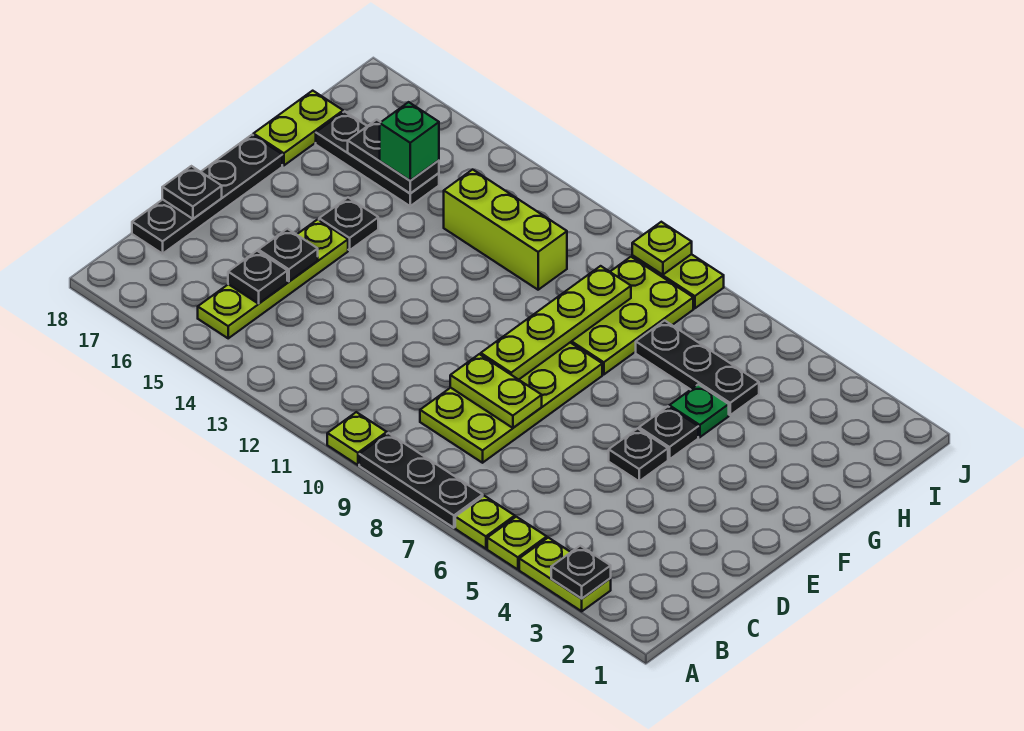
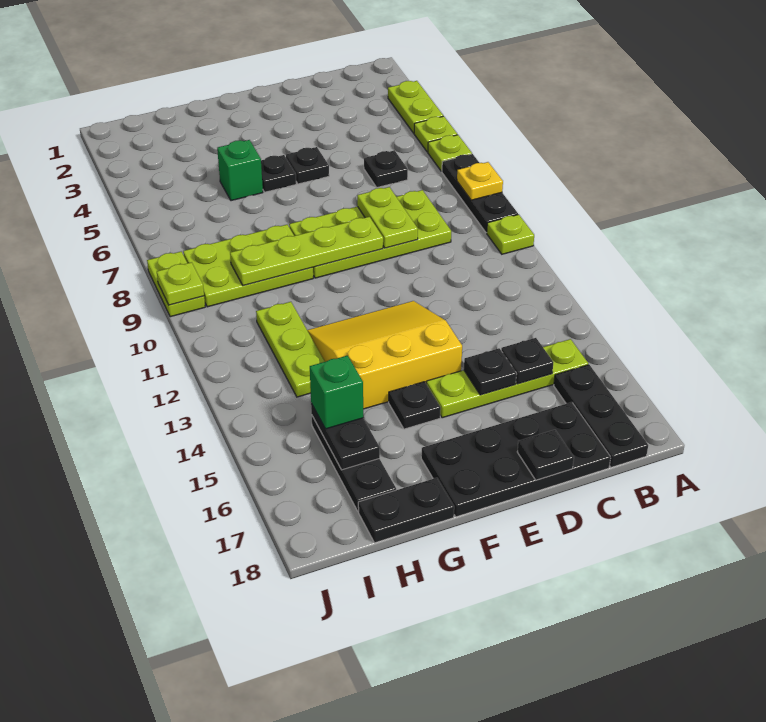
black plate A3 level 2 -> black plate C6 level 1
none -> yellow plate A8 level 2
black plate C18:F18 level 1 -> black plate C17:F18 level 1
none -> yellow slope E12:G14 level 1 top 14
green plate G5 level 1 -> green brick G5 level 1
lime plate G18:H18 level 1 -> black plate G18:H18 level 1
black plate H5:H7 level 1 -> black plate B16:B18 level 1
lime brick H11:H13 level 1 -> lime plate H11:H13 level 1

